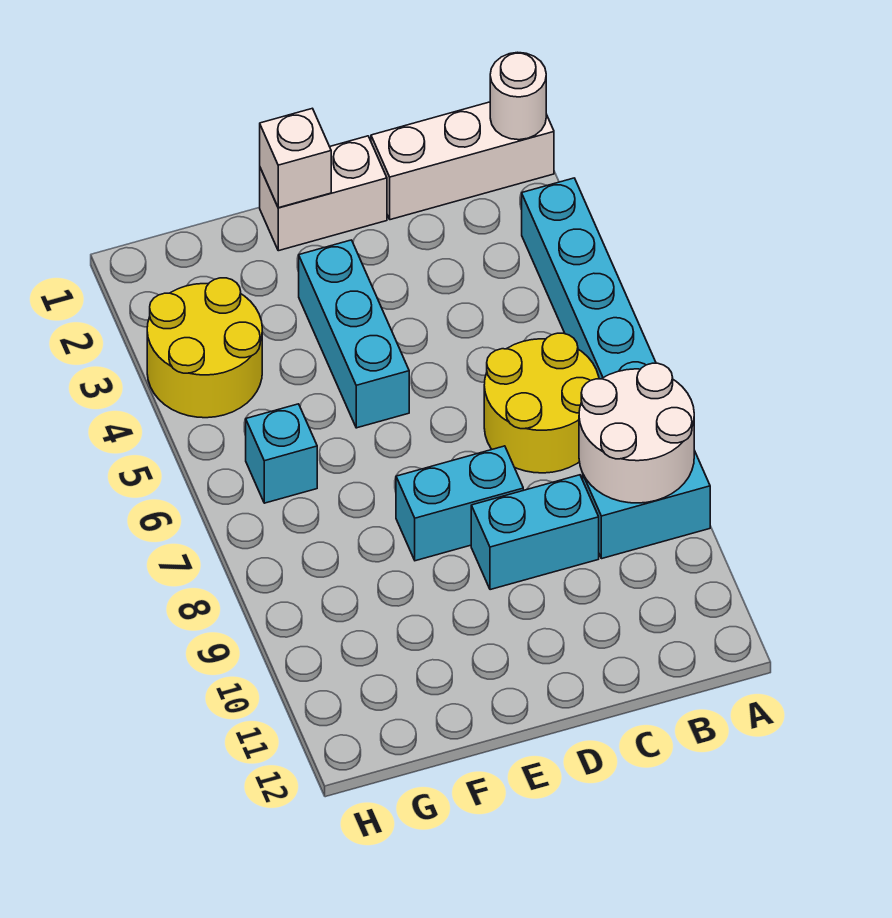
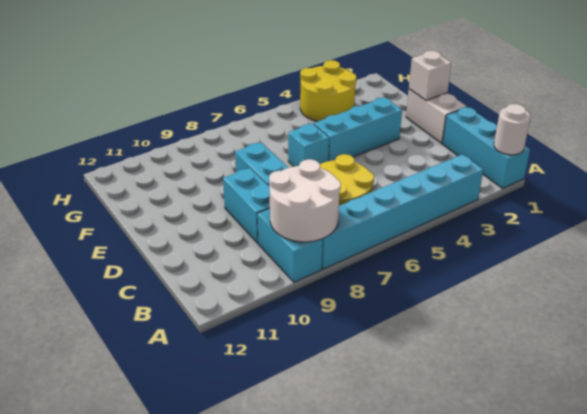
white brick A1:C1 level 1 -> cyan brick A1:C1 level 1
cyan brick G6 level 1 -> cyan brick E6 level 1

